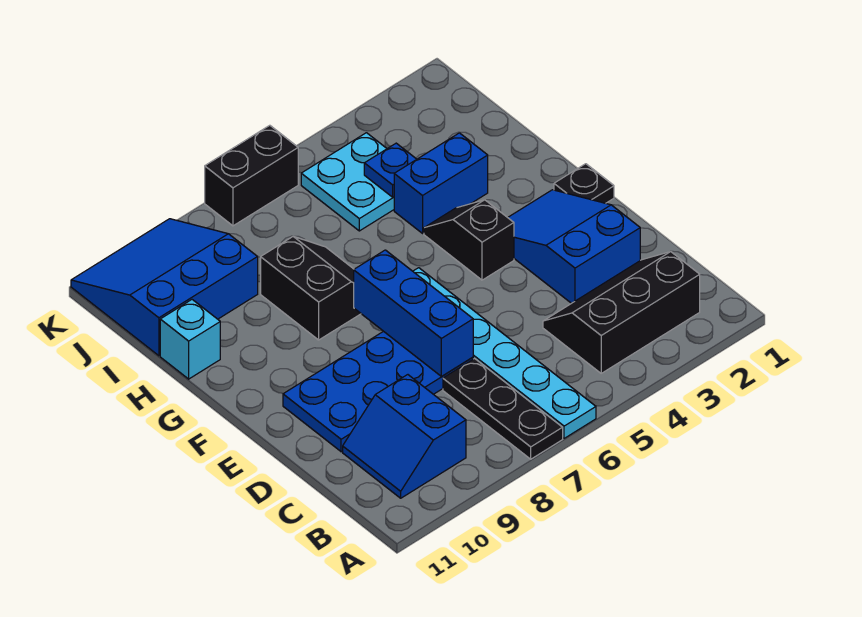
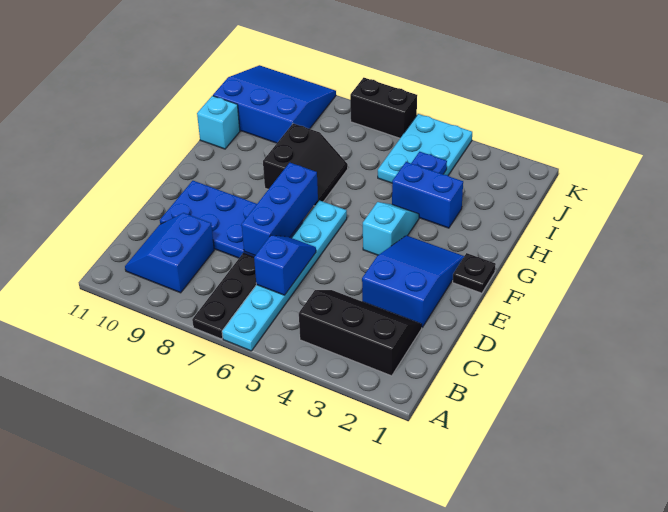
none -> blue slope C6:D6 level 2 top C
black slope F4:G4 level 1 top F -> cyan slope F4:G4 level 1 top F
cyan plate I4:J5 level 1 -> cyan plate I4:K5 level 1

